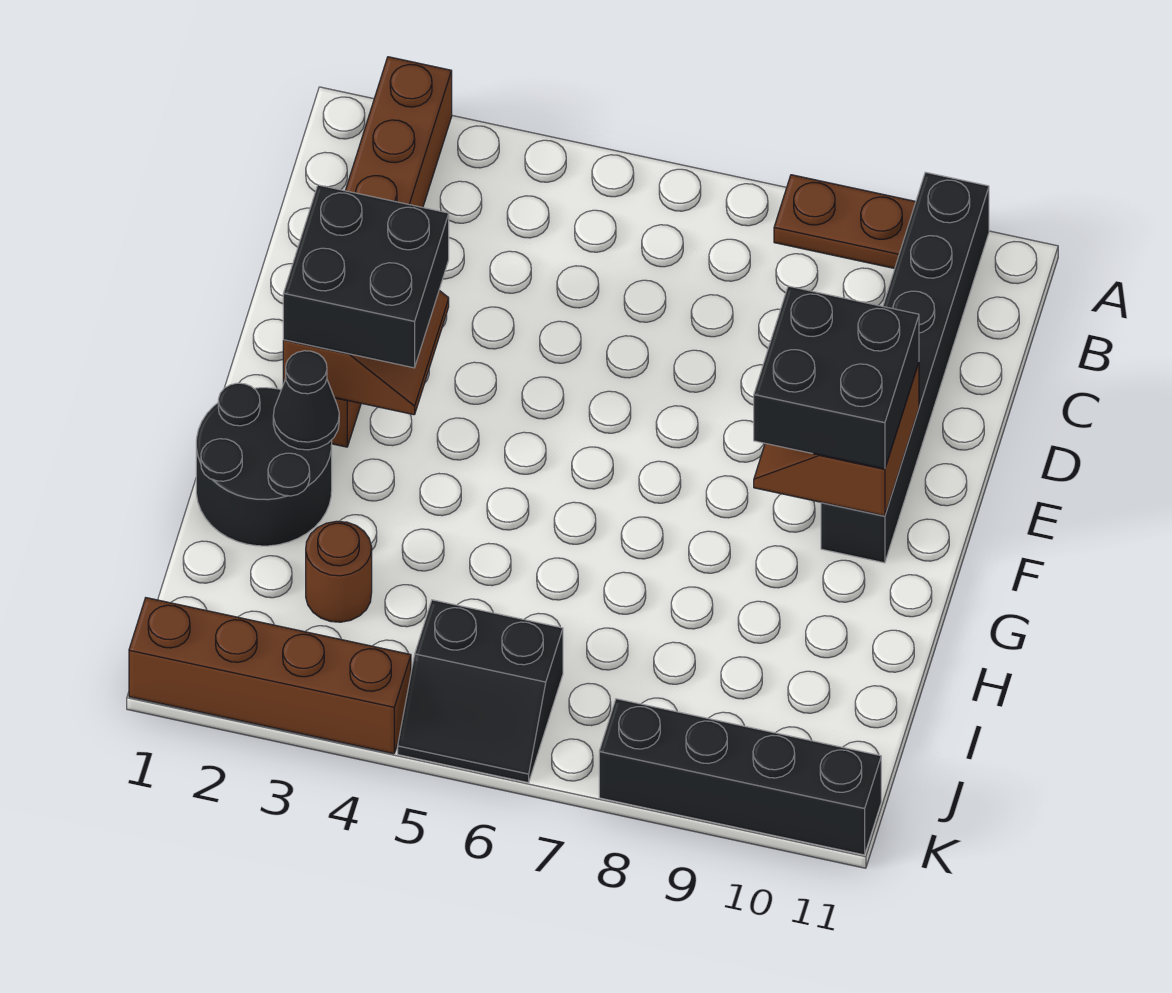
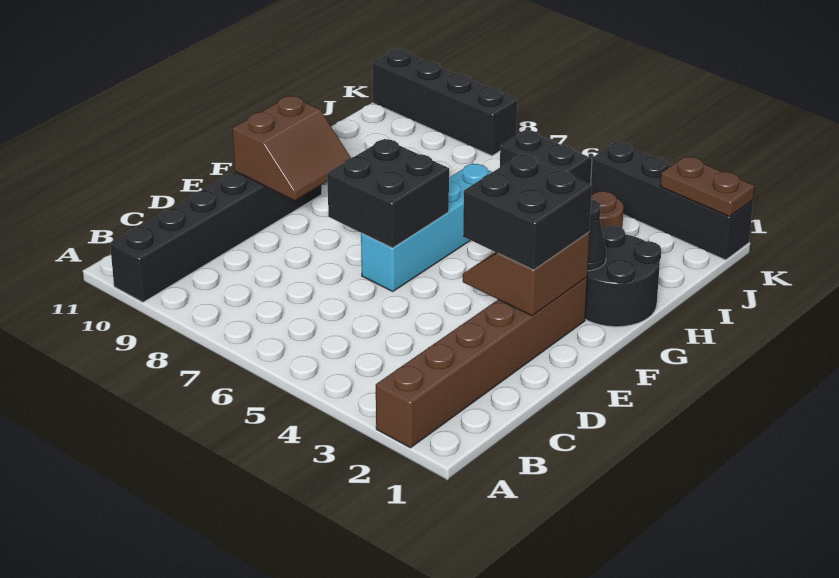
brown plate A8:A9 level 1 -> brown plate K1:K2 level 2
none -> cyan brick E6:H6 level 1
black brick E9:F10 level 3 -> black brick E6:F7 level 2
brown brick K1:K4 level 1 -> black brick K1:K4 level 1

